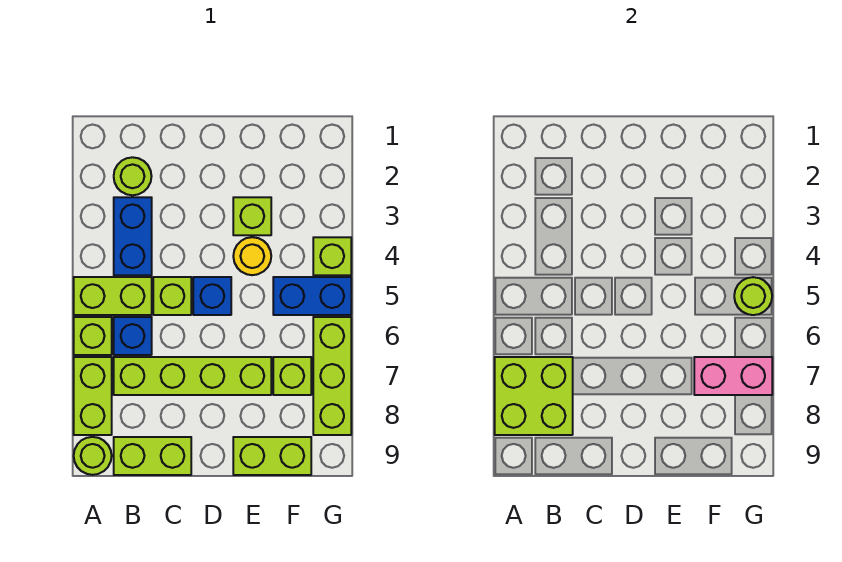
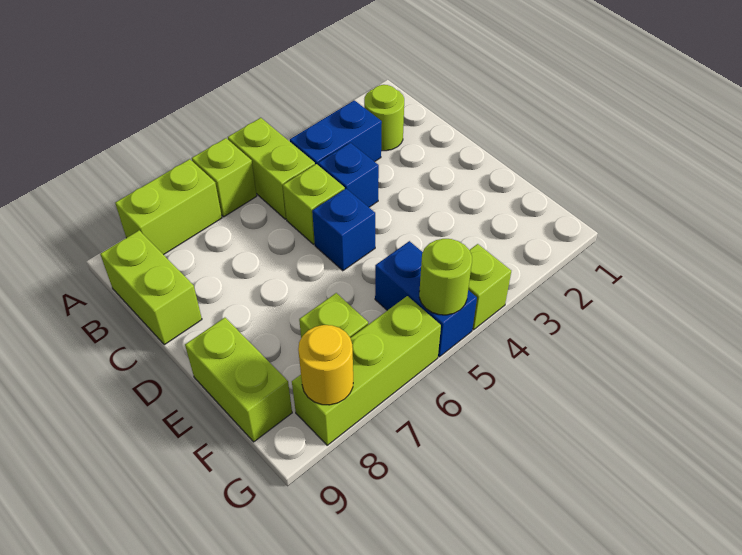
lime brick A7:B8 level 2 -> none
lime round brick A9 level 1 -> none
blue brick B6 level 1 -> blue brick C4 level 1
lime brick B7:E7 level 1 -> none
lime brick E3 level 1 -> none
yellow round brick E4 level 1 -> yellow round brick G8 level 2
pink brick F7:G7 level 2 -> none

